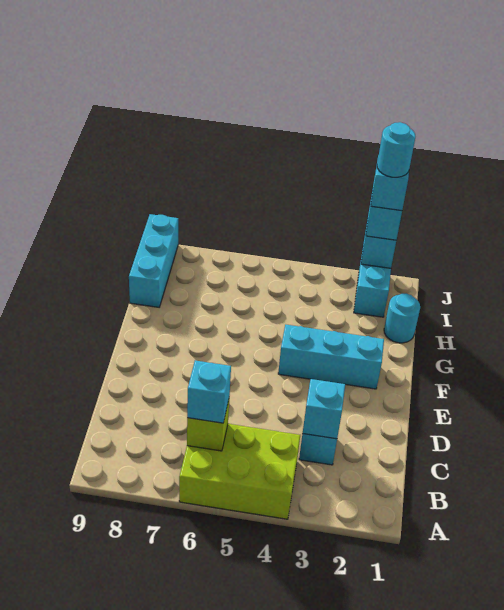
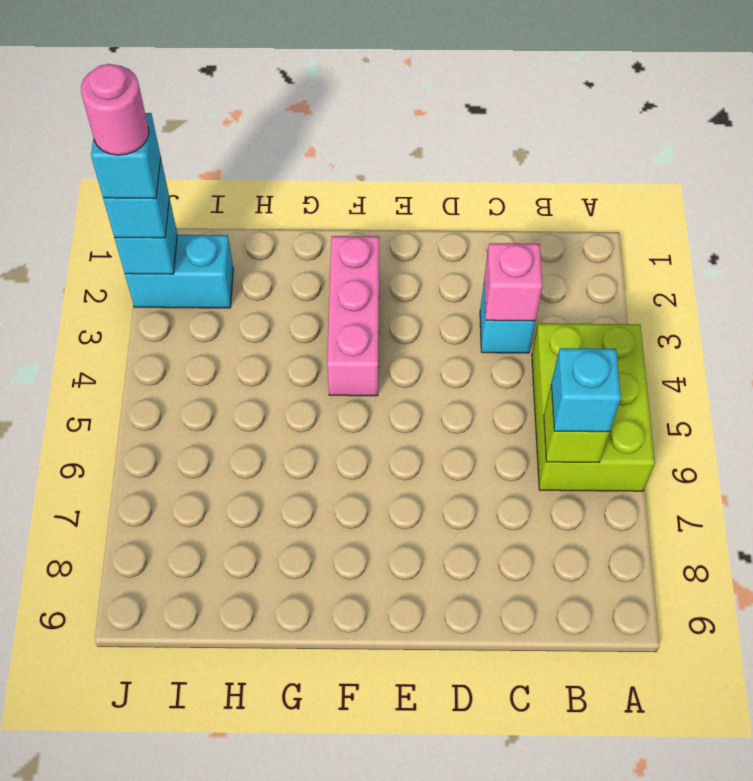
cyan brick C3 level 2 -> pink brick C3 level 2
cyan brick F2:F4 level 1 -> pink brick F2:F4 level 1
cyan round brick H1 level 1 -> none
cyan brick H9:J9 level 1 -> none
cyan round brick J2 level 5 -> pink round brick J2 level 5

